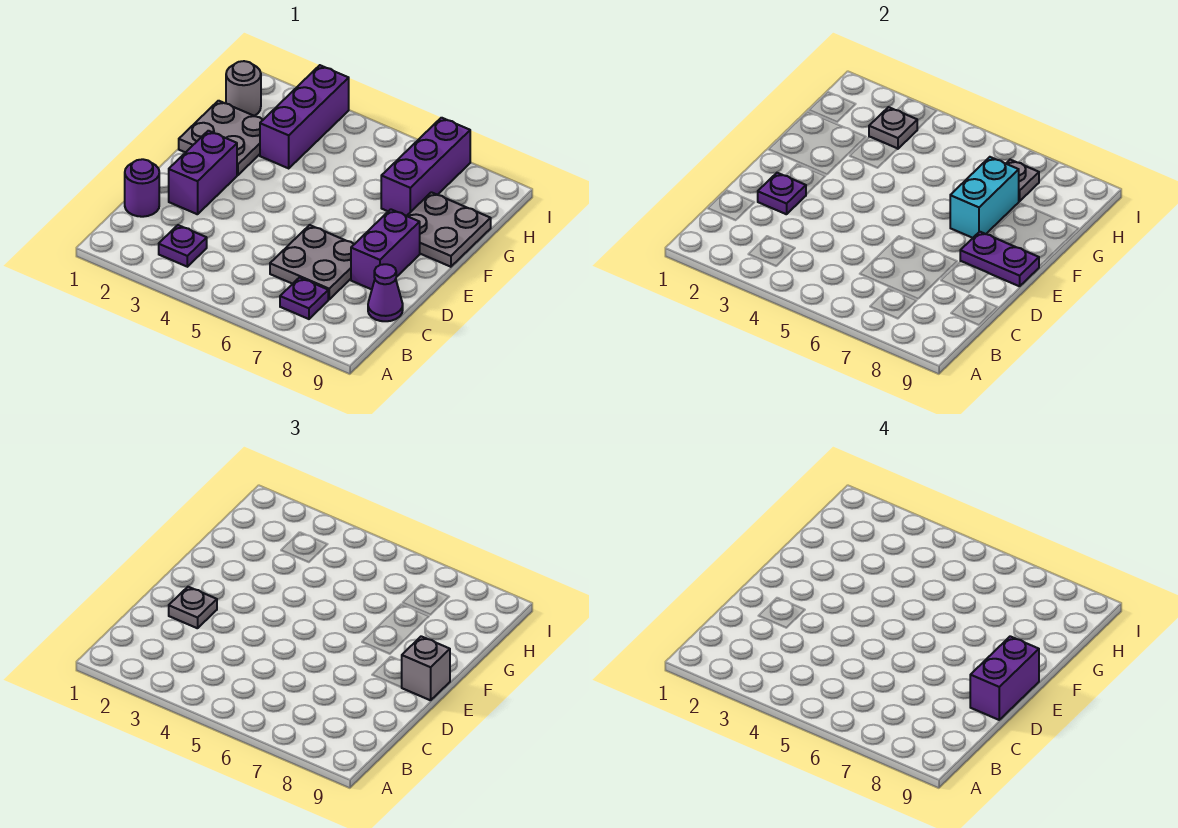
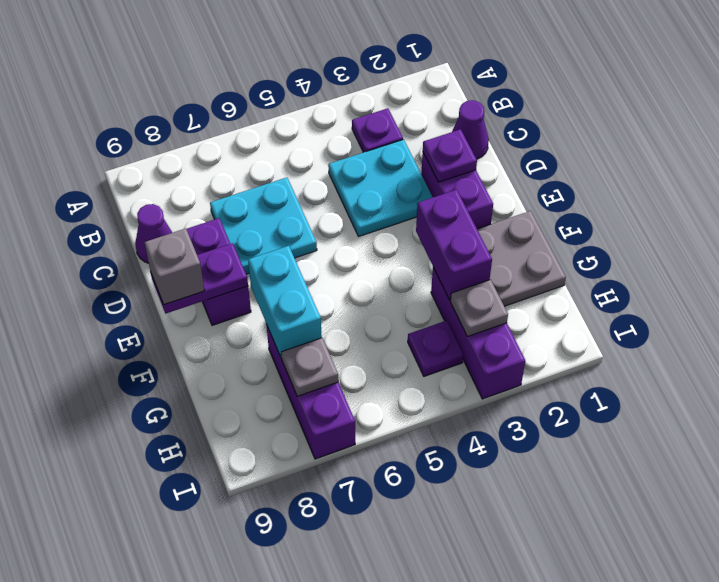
purple plate B7 level 1 -> purple plate H4 level 1
purple round brick C1 level 1 -> purple cone C1 level 1
none -> cyan plate C3:D4 level 1
grey plate C6:D7 level 1 -> cyan plate C6:D7 level 1
grey plate D2 level 3 -> none
purple brick D9:E9 level 4 -> purple brick F3:G3 level 2
grey plate F8:G9 level 1 -> none
grey round brick H1 level 1 -> none

